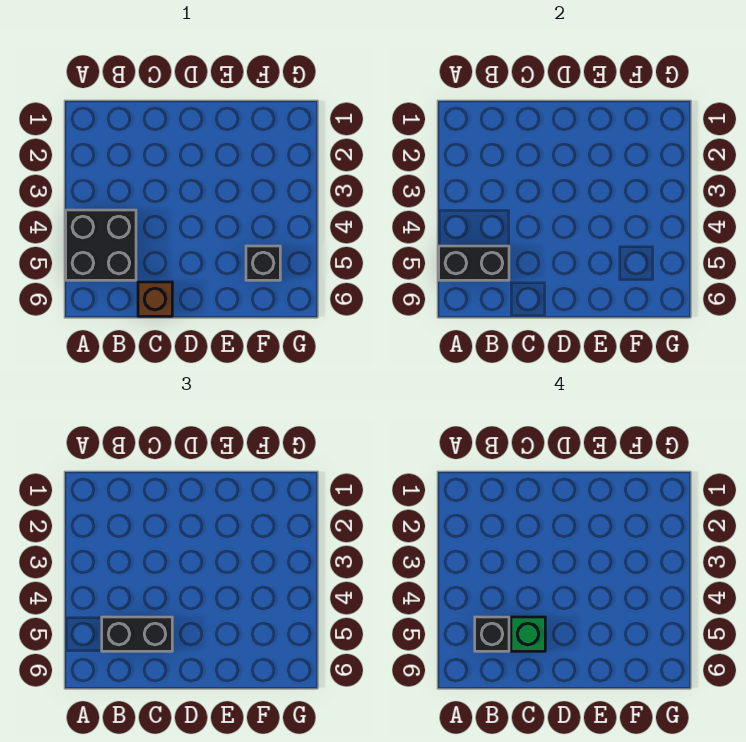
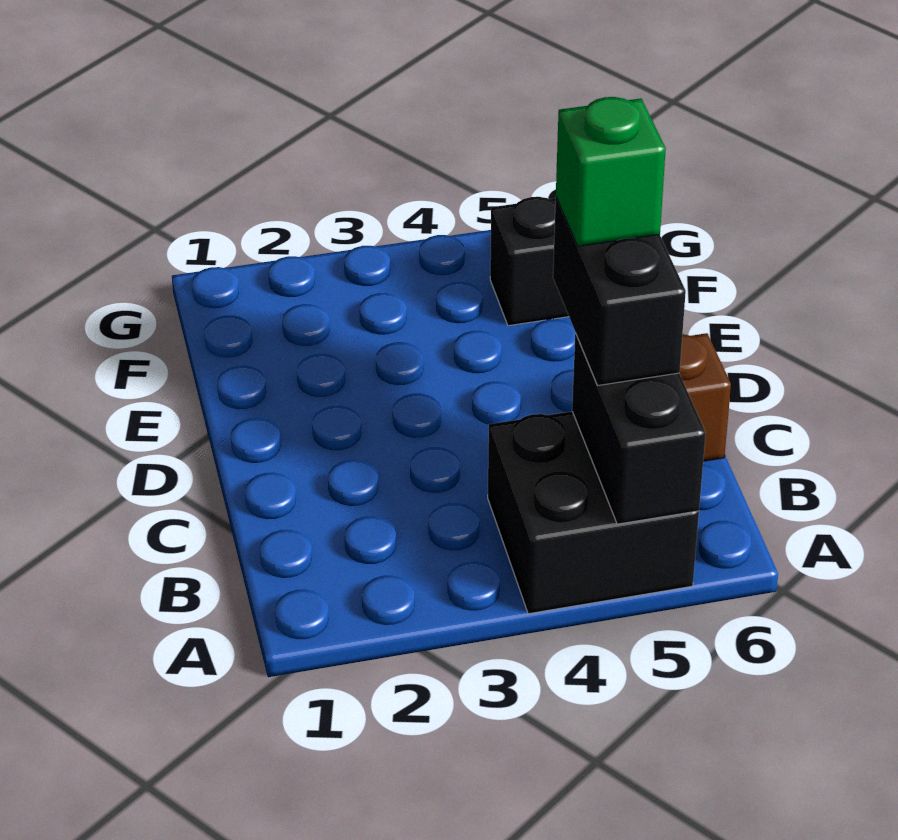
black brick B5 level 4 -> none

